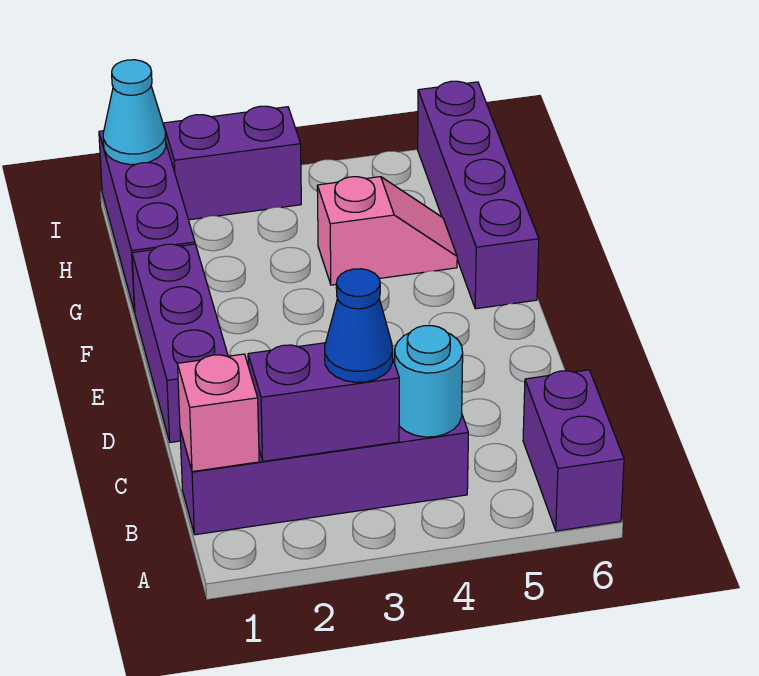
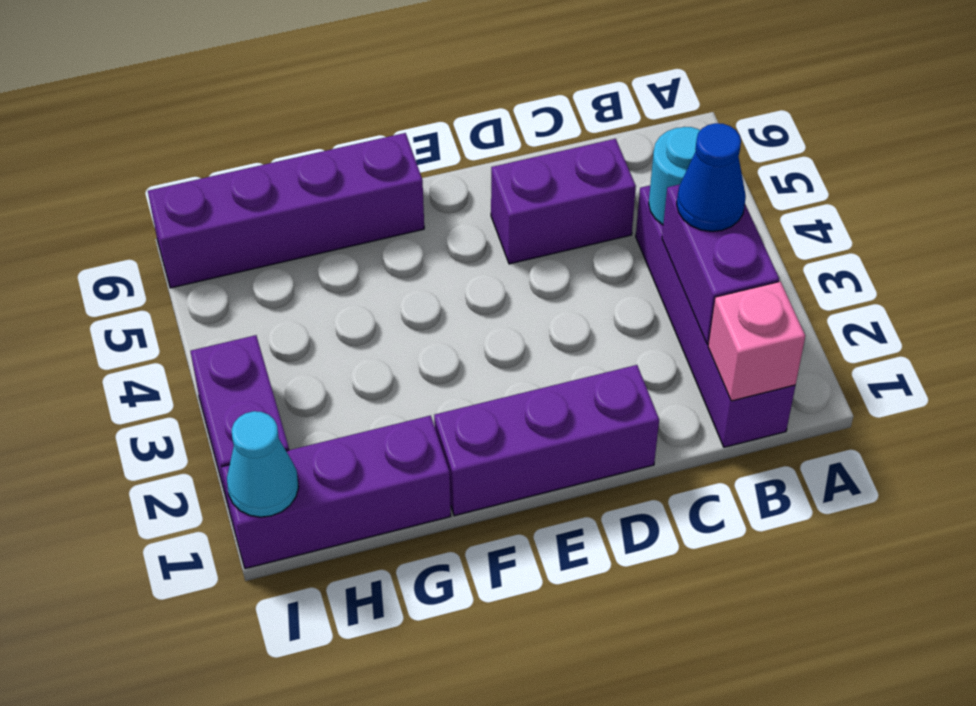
purple brick A6:B6 level 1 -> purple brick C5:D5 level 1
pink slope G4:G5 level 1 top 4 -> none

